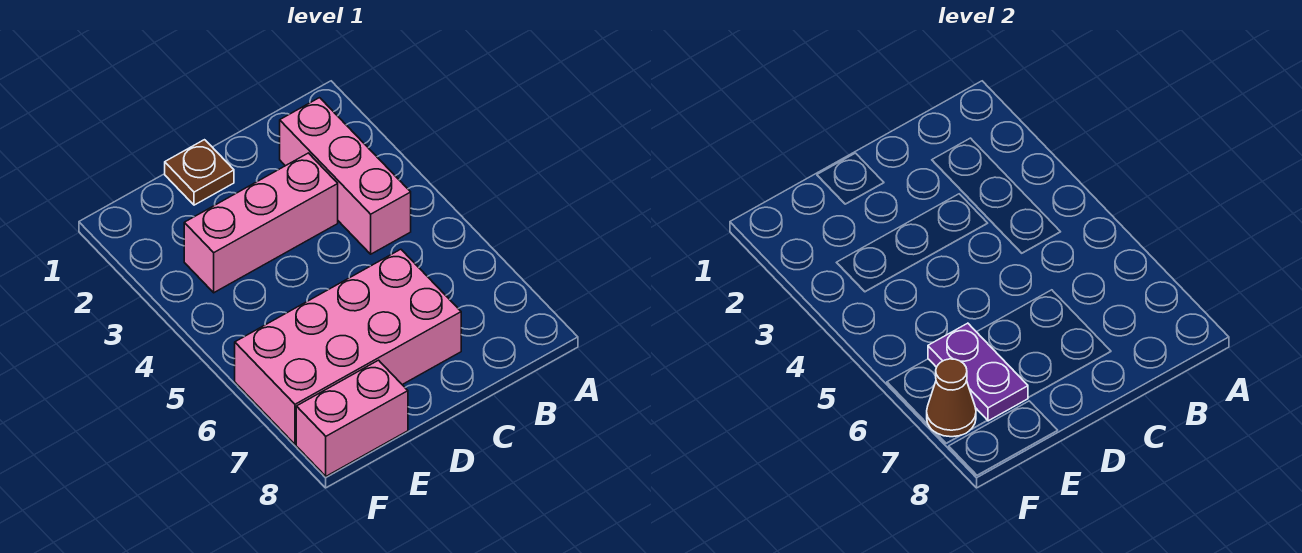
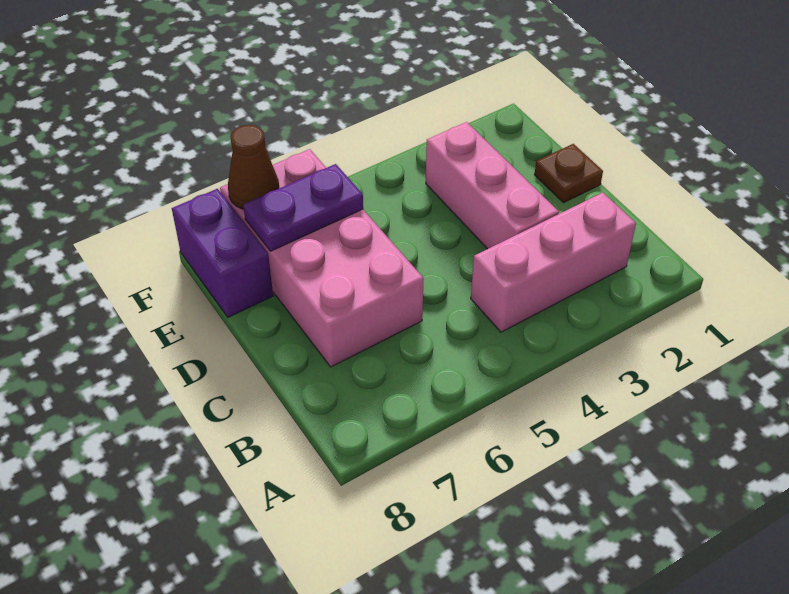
pink brick E8:F8 level 1 -> purple brick E8:F8 level 1

